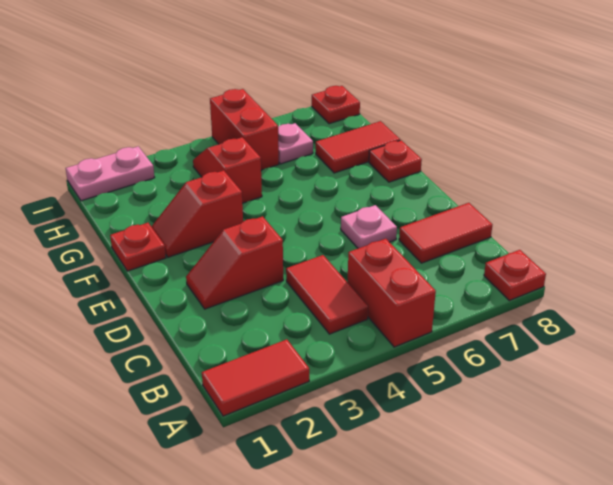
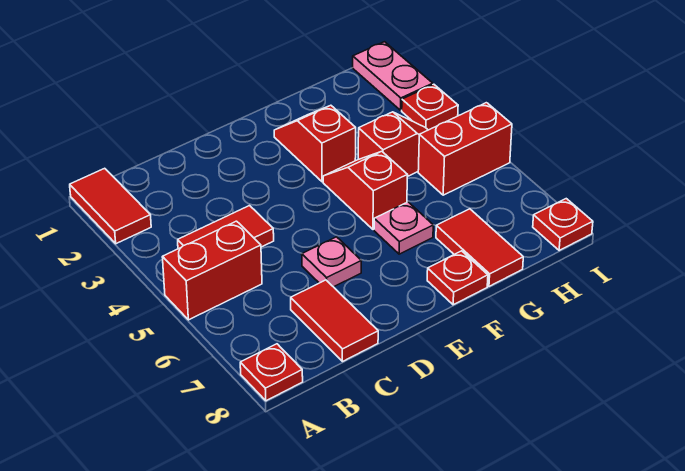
red slope D2:D3 level 1 top 3 -> red slope F4:F5 level 1 top 5
red plate F1 level 1 -> red plate I3 level 1
pink plate H6 level 1 -> pink plate F6 level 1

